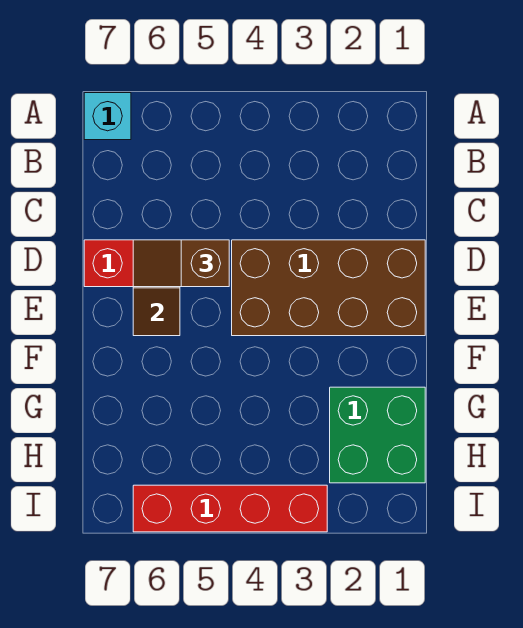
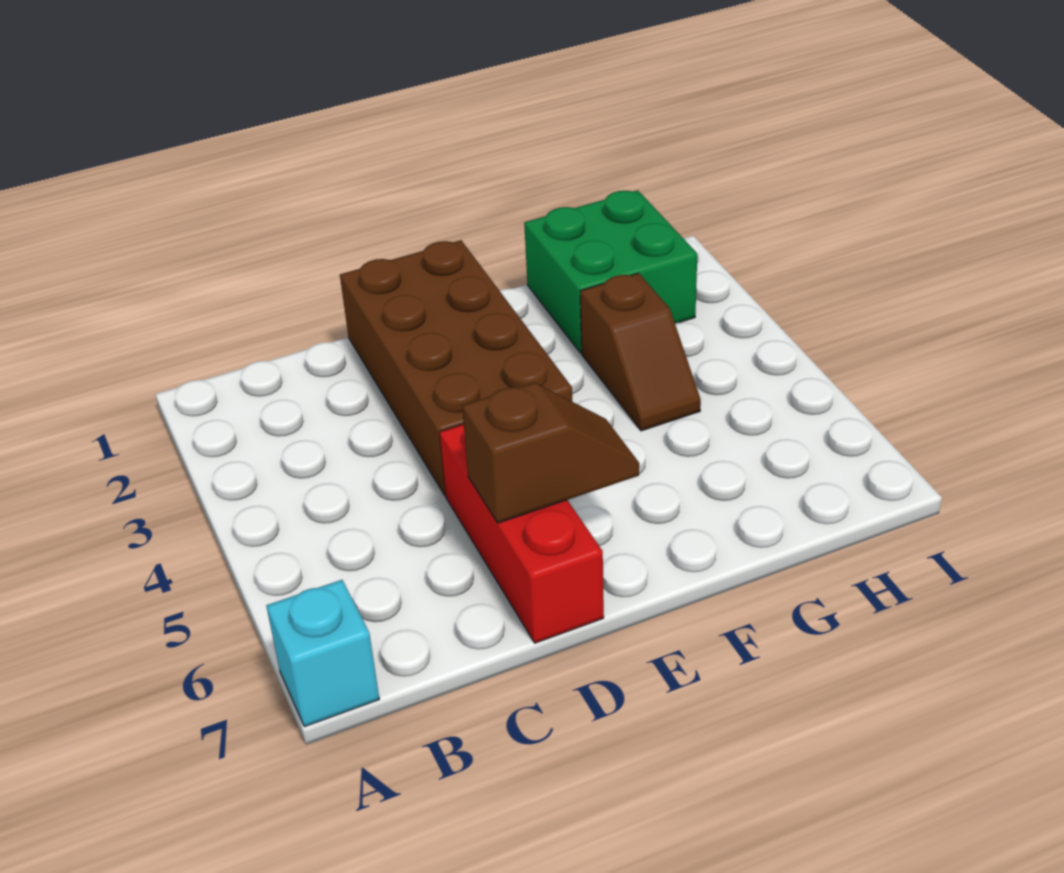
brown slope D5:D6 level 3 top 5 -> brown slope G3:G4 level 1 top 3
red brick I3:I6 level 1 -> none

